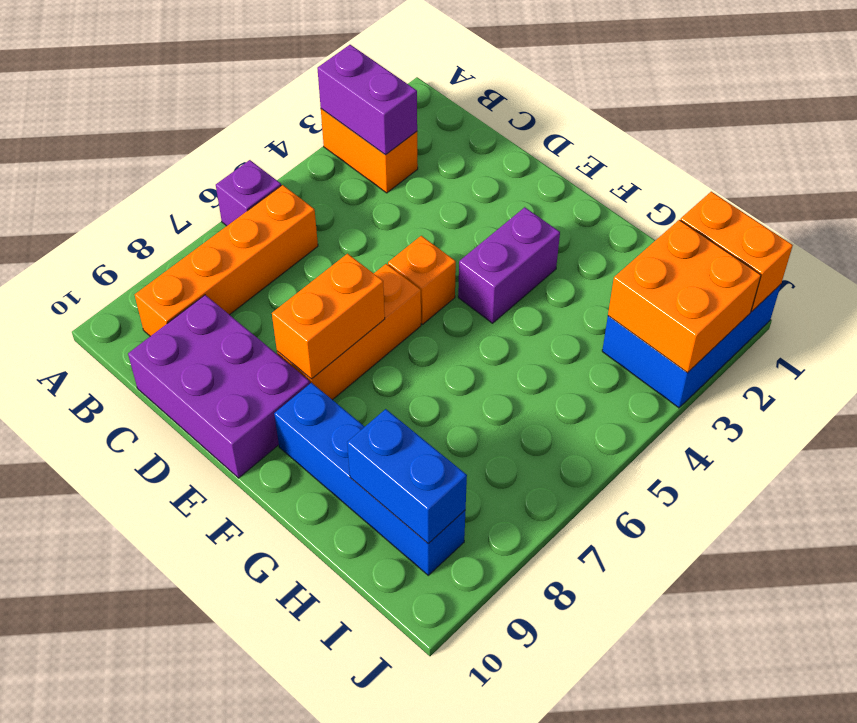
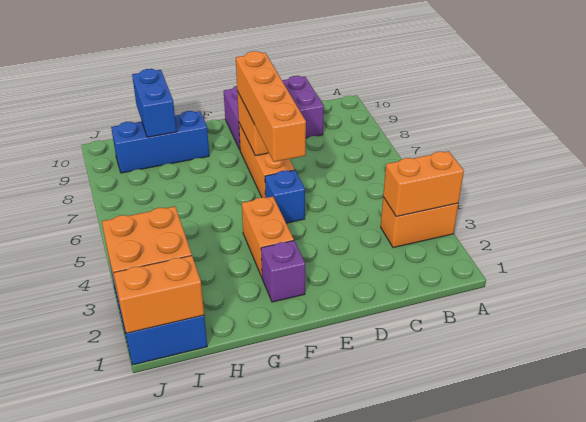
purple brick A3:B3 level 2 -> orange brick A3:B3 level 2
purple brick A6 level 1 -> purple brick F2 level 1
orange brick B6:B9 level 1 -> orange brick E5:E8 level 3
orange brick E5 level 1 -> blue brick E5 level 1
purple brick F3:F4 level 1 -> orange brick F3:F4 level 1
blue brick F9:I9 level 1 -> blue brick G9:I9 level 1
blue brick H9:I9 level 2 -> blue brick H9:H10 level 2

